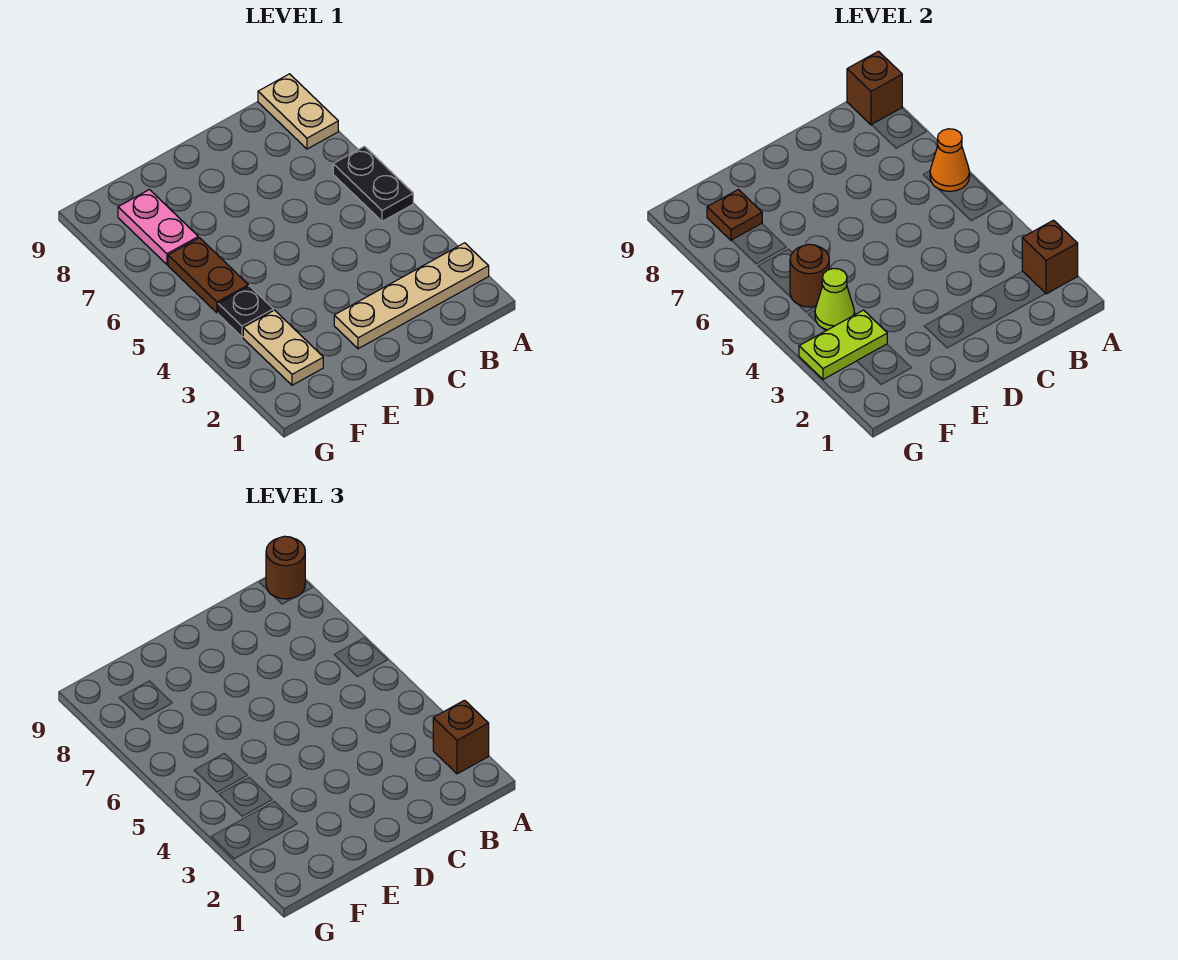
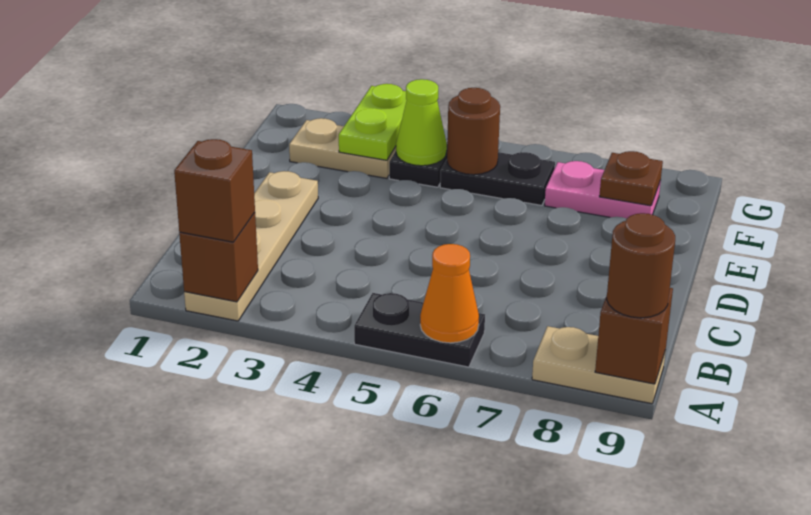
brown plate F5:F6 level 1 -> black plate F5:F6 level 1

